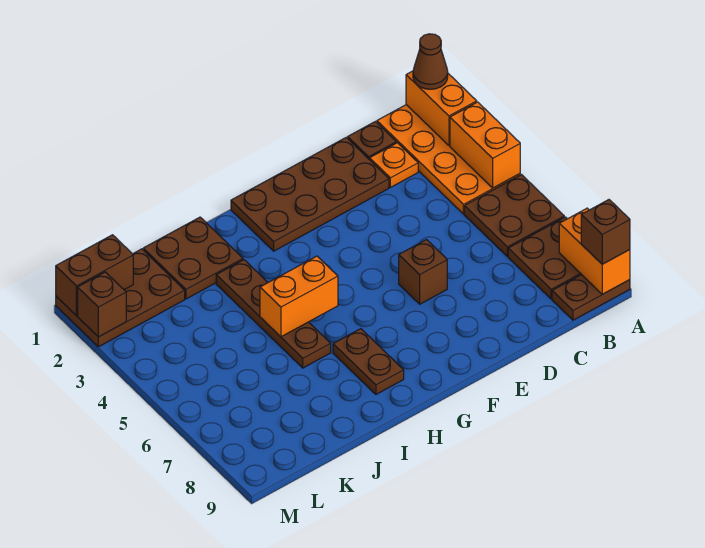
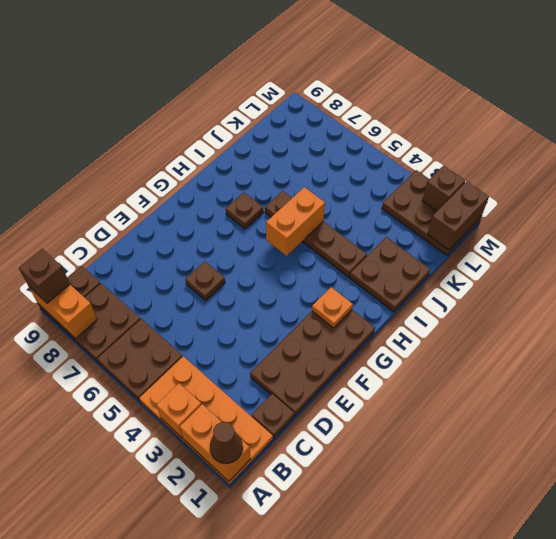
orange brick A3:A4 level 2 -> orange brick A3 level 2
orange plate C2 level 1 -> orange plate G2 level 2
brown brick E6 level 1 -> brown plate E6 level 1
brown plate H7:H8 level 1 -> brown plate H7 level 1
brown plate K1:M2 level 1 -> brown plate L1:M3 level 1

